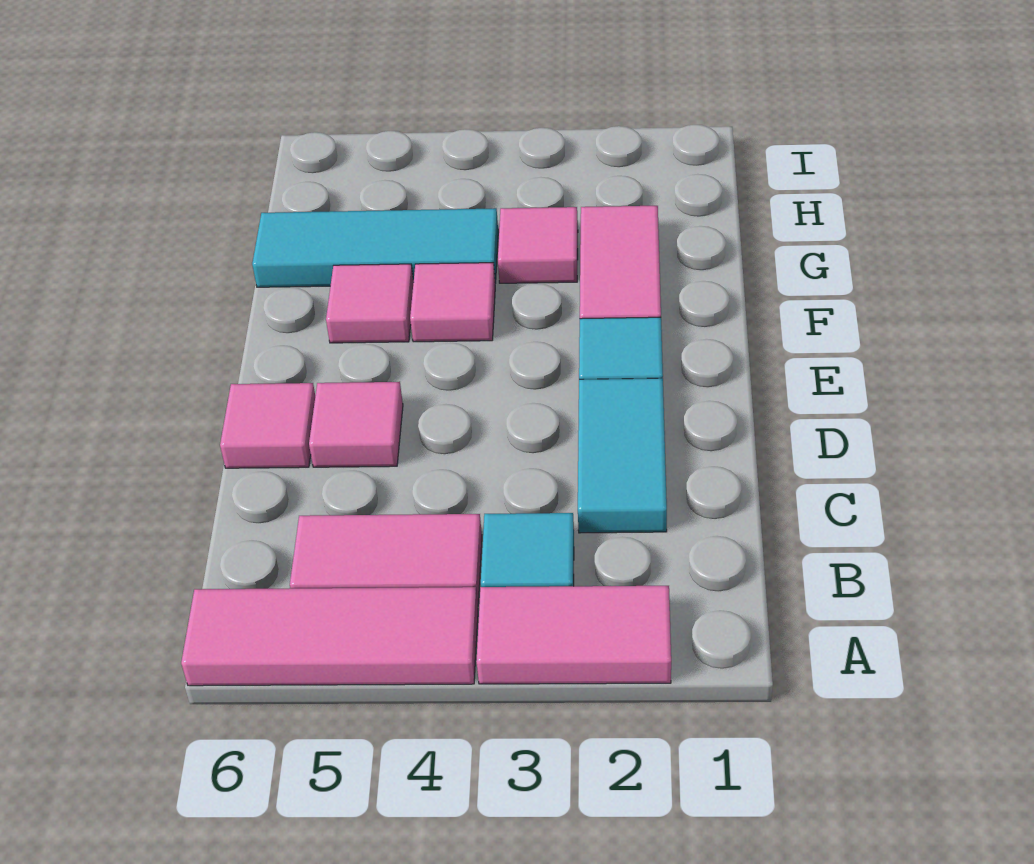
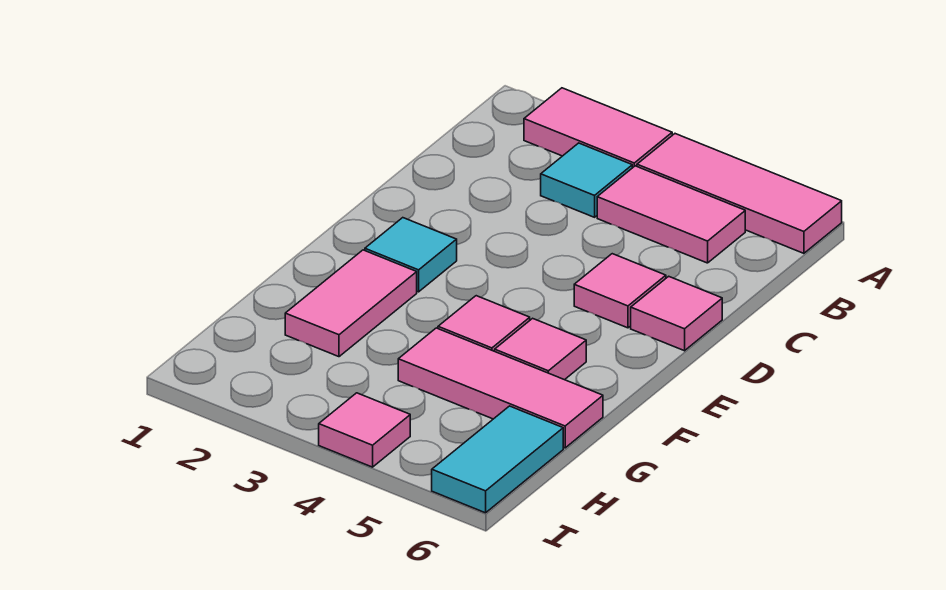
cyan tile C2:D2 level 1 -> cyan tile H6:I6 level 1
pink tile G3 level 1 -> pink tile I4 level 1
cyan tile G4:G6 level 1 -> pink tile G4:G6 level 1

